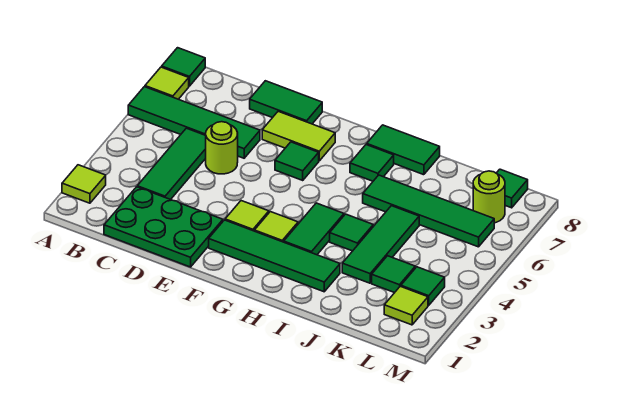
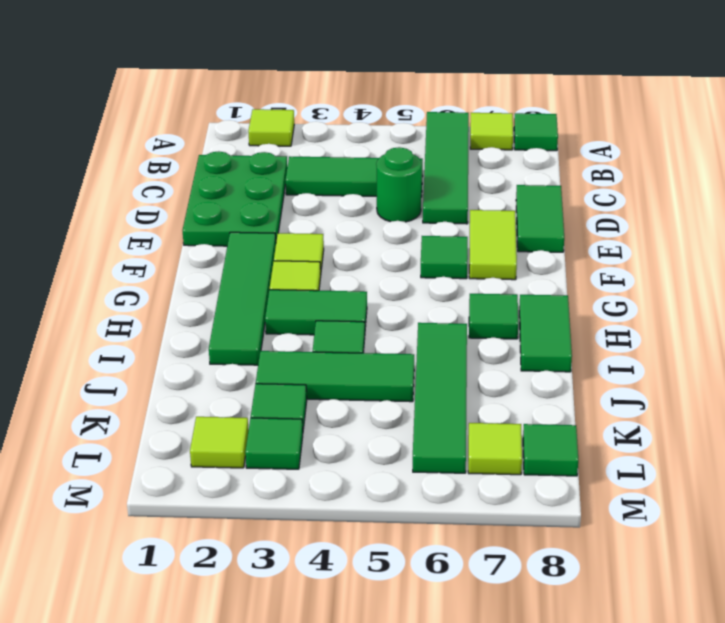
lime round brick D5 level 1 -> green round brick D5 level 1
lime round brick L7 level 1 -> lime tile L7 level 1

